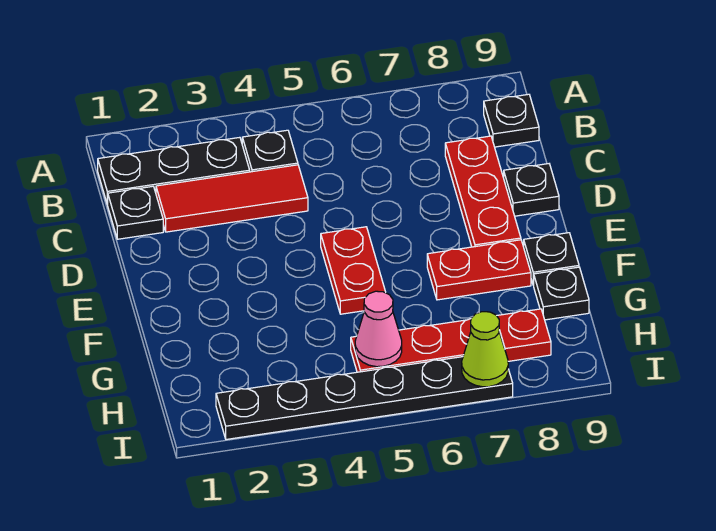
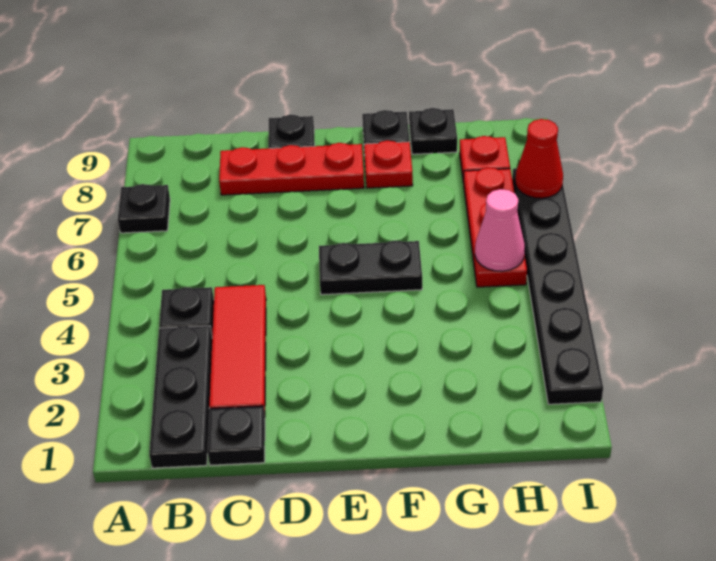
black plate B9 level 1 -> black plate A7 level 1
red plate E5:F5 level 1 -> black plate E5:F5 level 1
red plate F7:F8 level 1 -> red plate F8 level 1
lime cone I7 level 2 -> red cone I7 level 2

